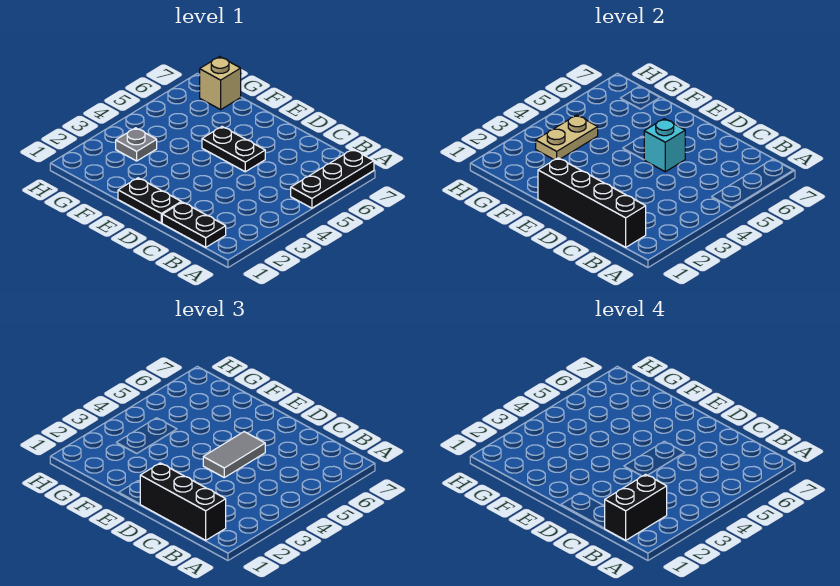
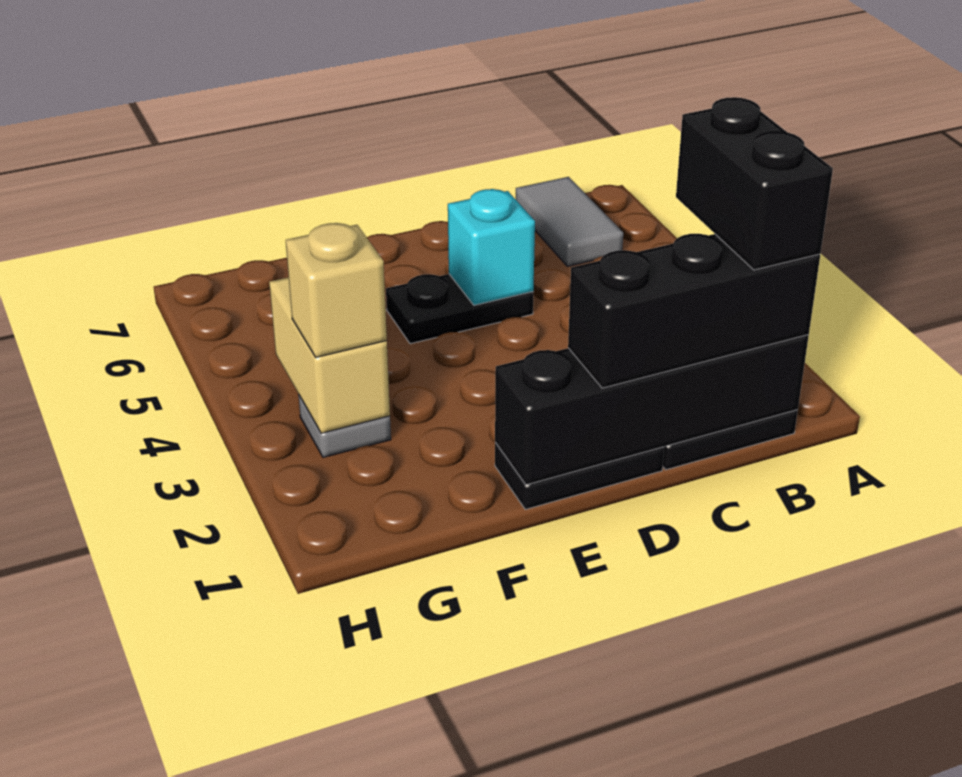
black plate A5:A7 level 1 -> none
grey tile D4:D5 level 3 -> grey tile B6:B7 level 1
tan plate G3:G4 level 2 -> tan brick G3:G4 level 2
tan brick G7 level 1 -> tan brick G3 level 3

